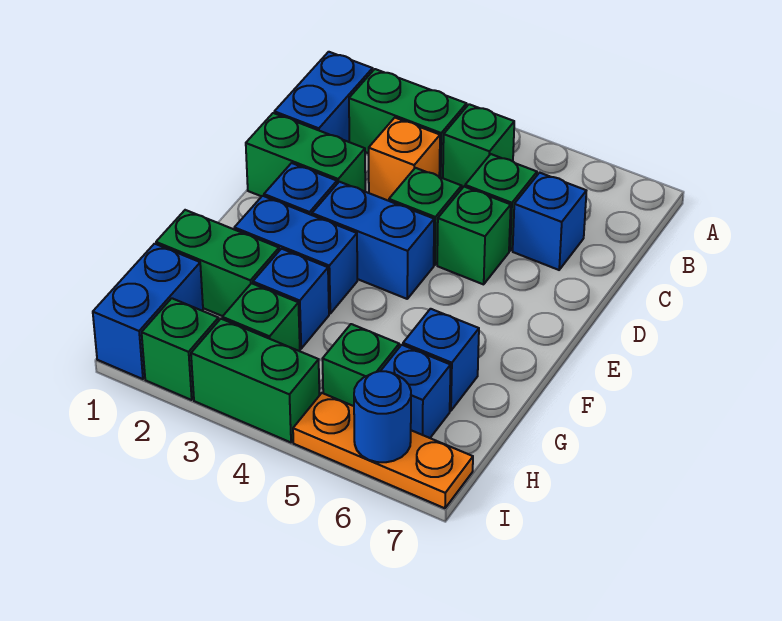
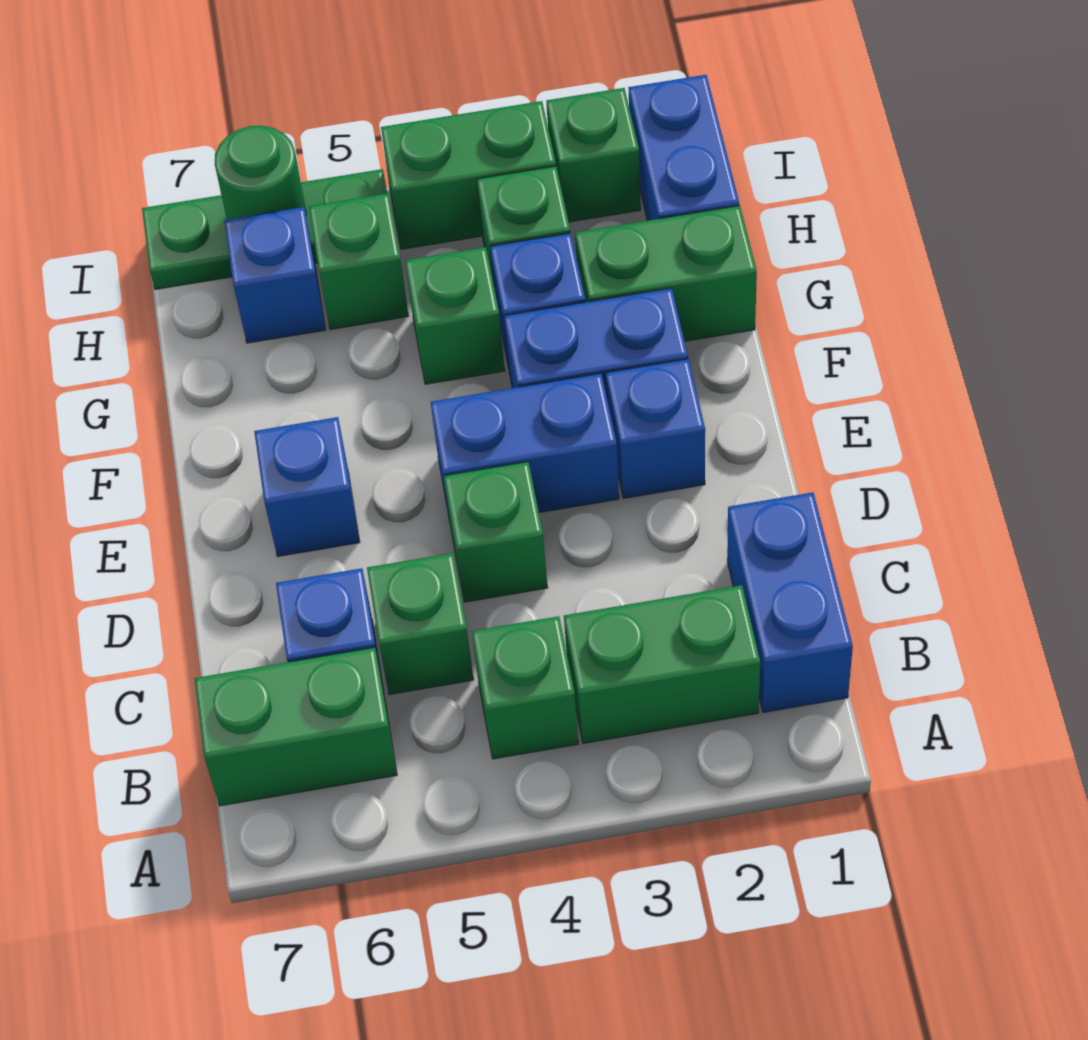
orange brick C3 level 1 -> none
green brick D1:D2 level 1 -> green brick B6:B7 level 1
green brick D5 level 1 -> green brick G4 level 1
blue brick G6 level 1 -> blue brick E6 level 1
orange plate I5:I7 level 1 -> green plate I5:I7 level 1
blue round brick I6 level 2 -> green round brick I6 level 2

